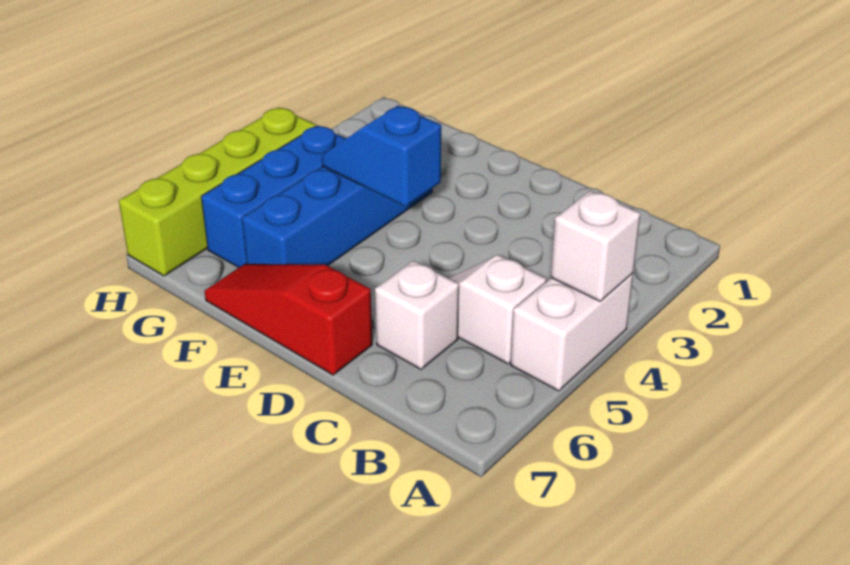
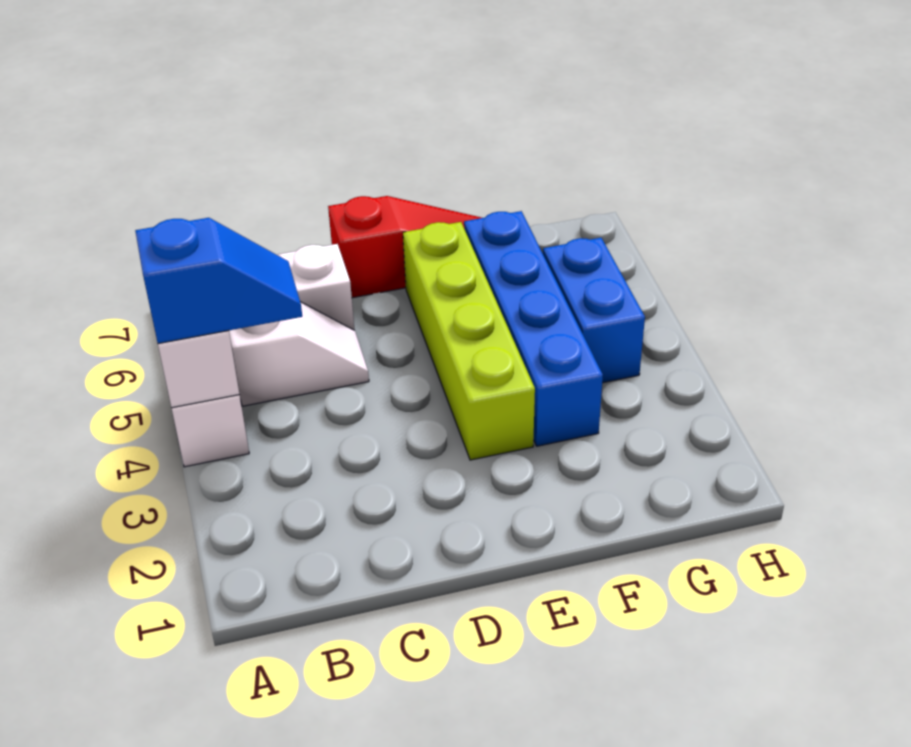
blue slope E4:F4 level 2 top E -> blue slope A4:B4 level 3 top A
blue brick G4:G6 level 1 -> blue brick G4:G5 level 1
lime brick H4:H7 level 1 -> lime brick E3:E6 level 1

